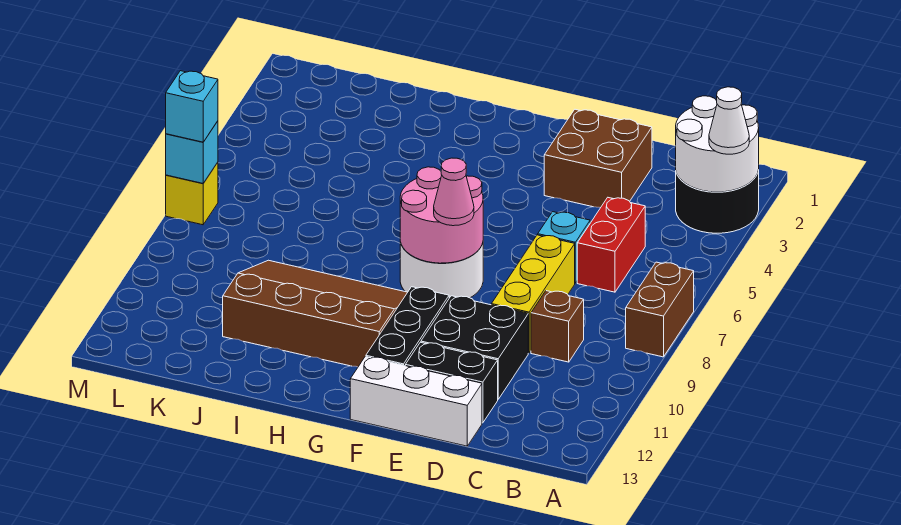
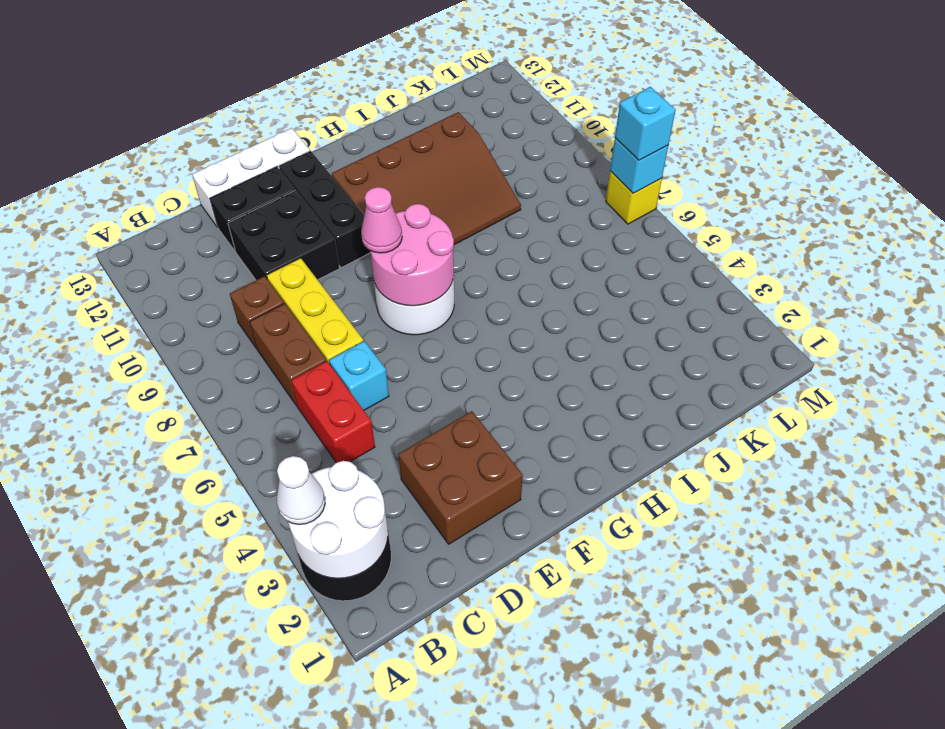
brown brick A7:A8 level 1 -> brown brick C7:C8 level 1

